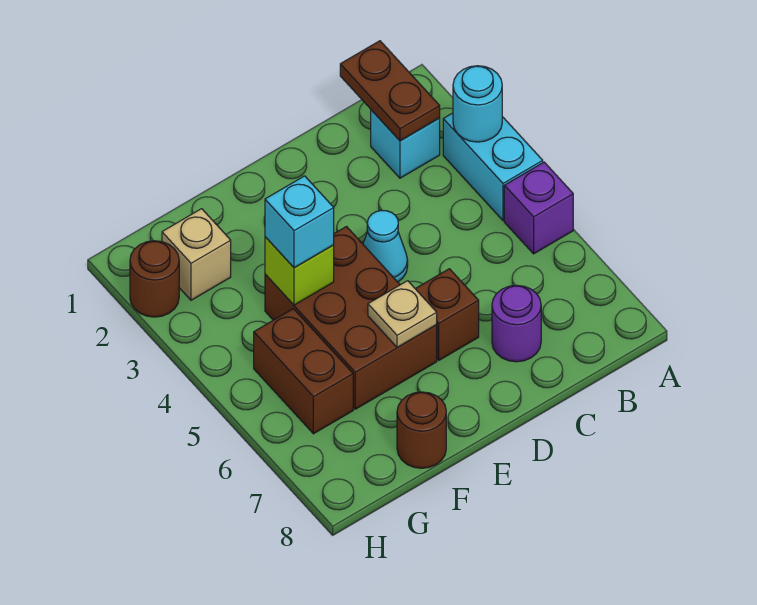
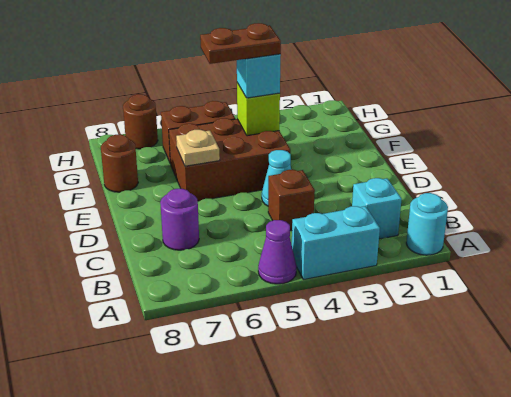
cyan round brick A3 level 2 -> cyan round brick A1 level 1
purple brick A5 level 1 -> purple cone A5 level 1
brown plate B1:B2 level 2 -> brown plate F4:F5 level 4
brown brick D6 level 1 -> brown brick C4 level 1
tan brick G2 level 1 -> none
brown round brick H2 level 1 -> brown round brick H7 level 1

